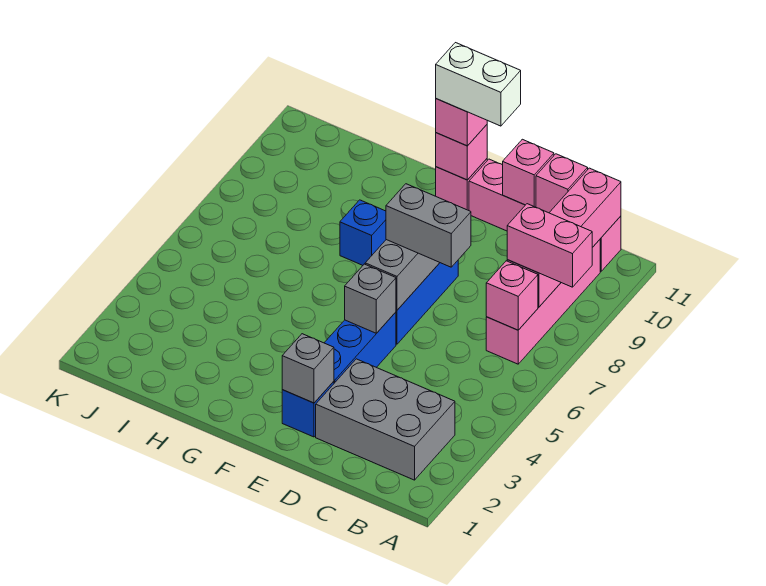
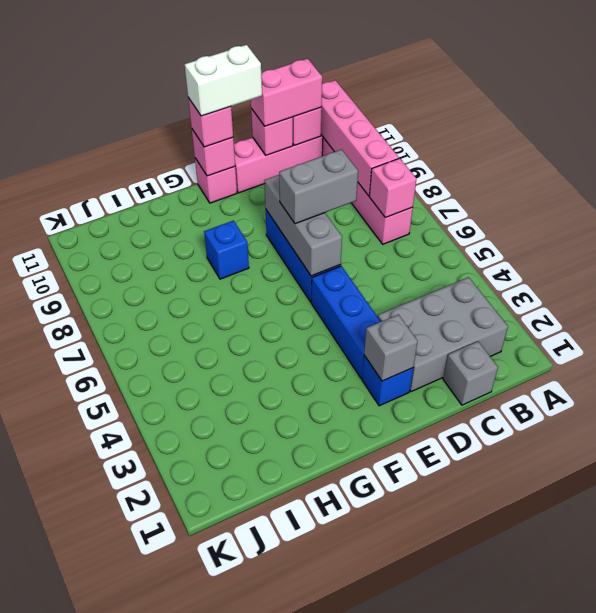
pink brick A8:B8 level 3 -> pink brick C11:D11 level 3
grey brick E5 level 2 -> grey brick C1 level 1

